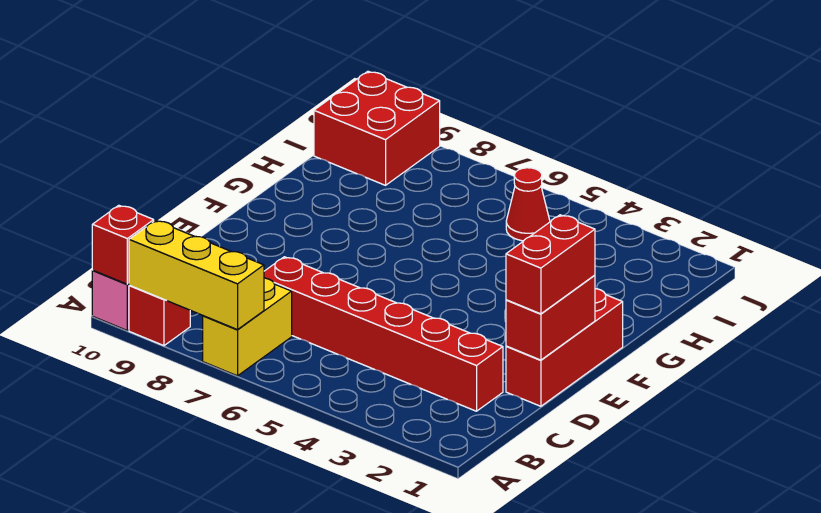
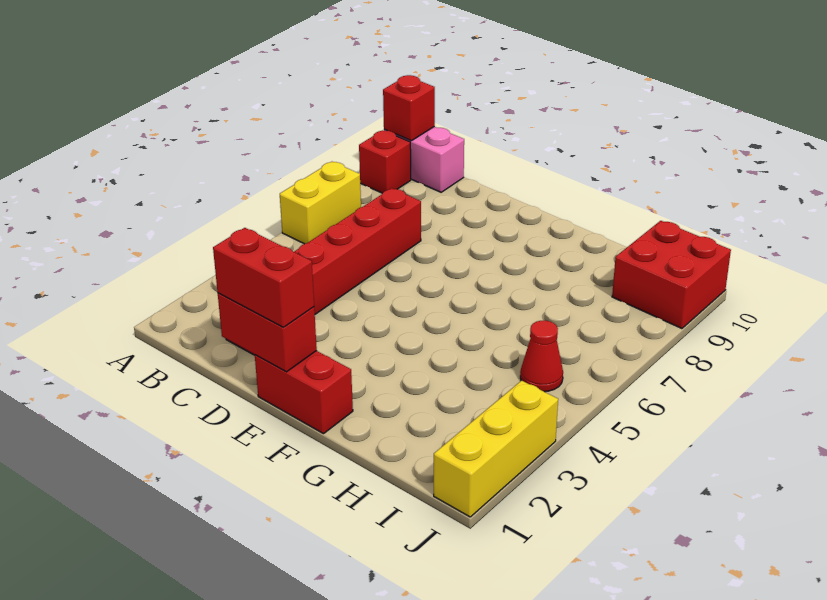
yellow brick A7:B7 level 1 -> yellow brick A6:A7 level 1
yellow brick A7:A9 level 2 -> yellow brick J1:J3 level 1
red brick D1:F1 level 1 -> red brick E1:F1 level 1

